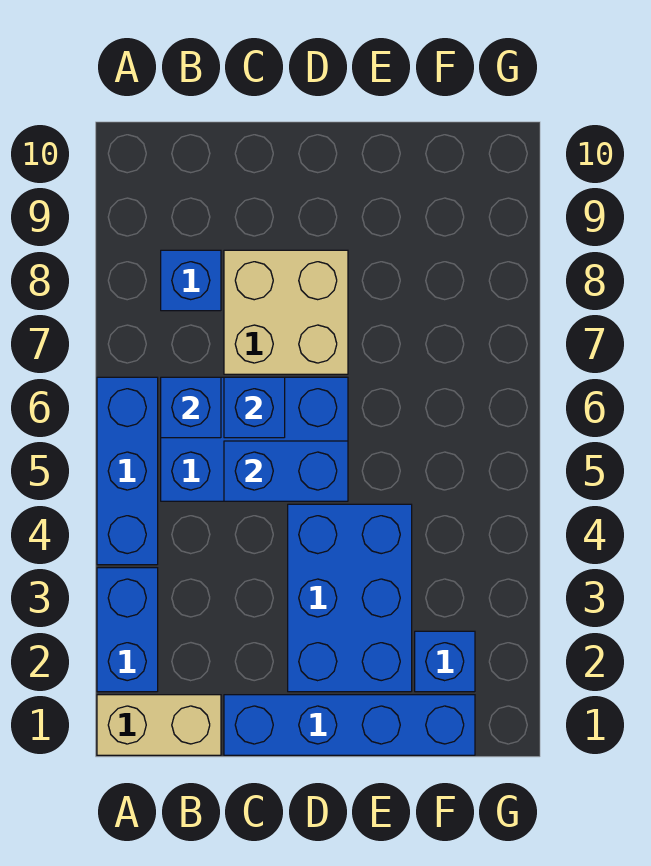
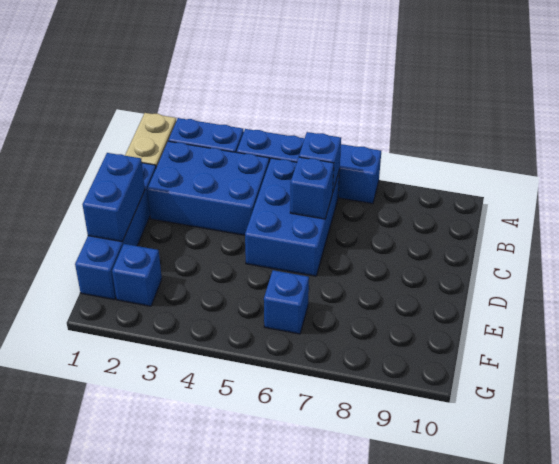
blue brick A4:A6 level 1 -> blue brick A4:A7 level 1
blue brick B8 level 1 -> blue brick F6 level 1
blue brick C5:D5 level 2 -> blue brick D1:E1 level 2
tan brick C7:D8 level 1 -> none
blue brick D2:E4 level 1 -> blue brick B2:C4 level 1

